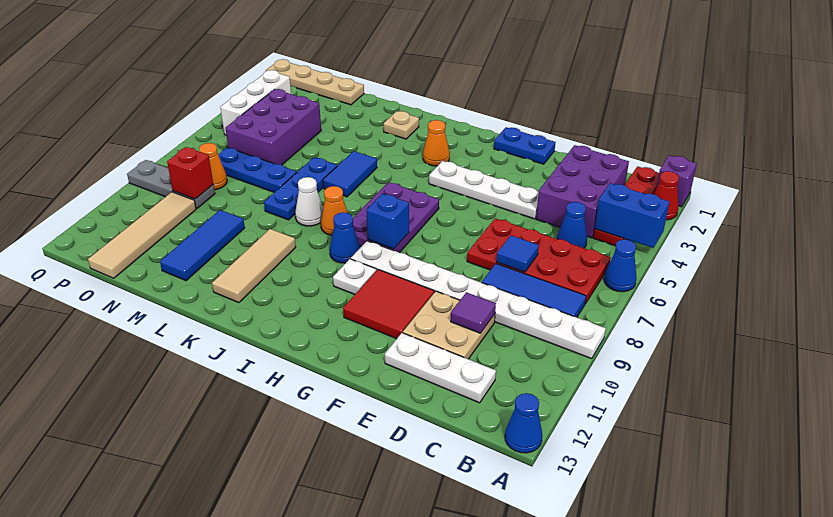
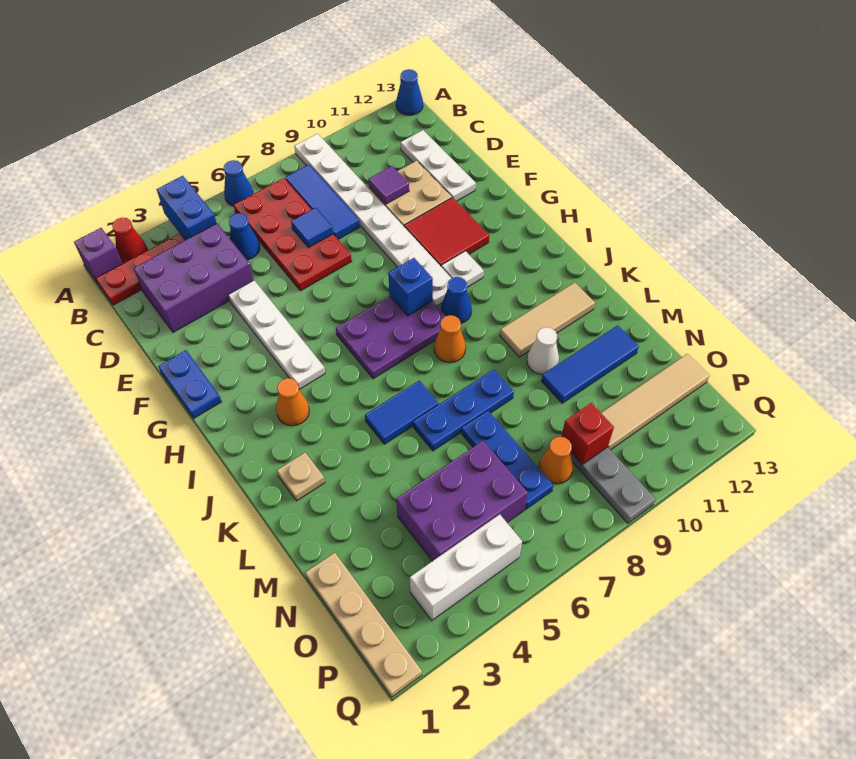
white cone K8 level 1 -> white cone L10 level 1

